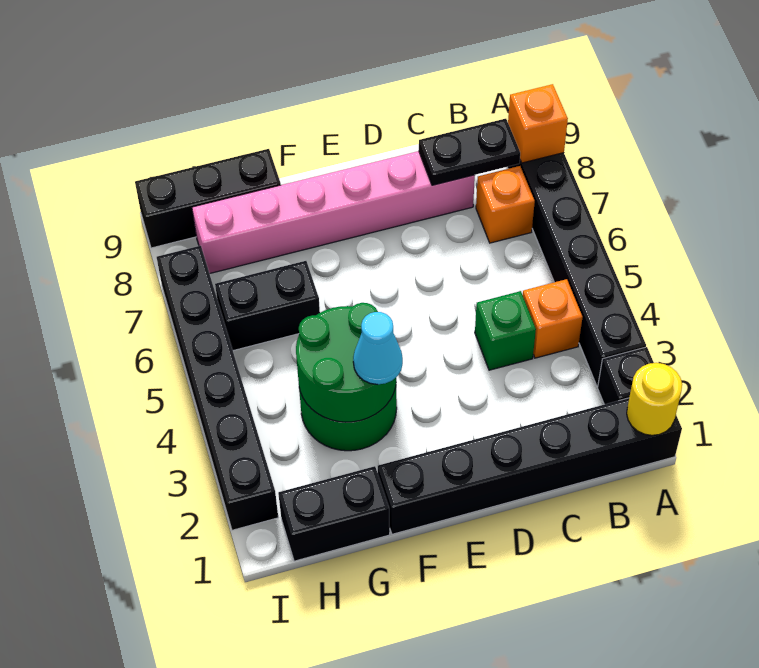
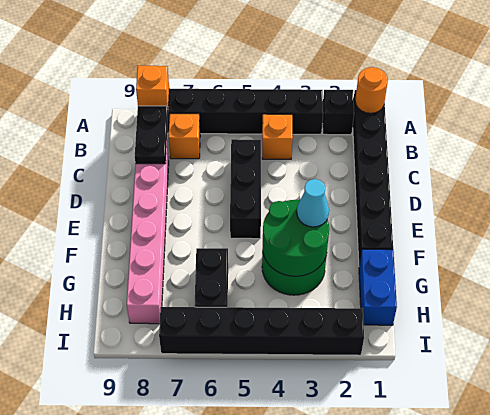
yellow round brick A1 level 2 -> orange round brick A1 level 2
green brick C4 level 1 -> none
black brick G1:H1 level 1 -> blue brick G1:H1 level 1
black brick G9:I9 level 1 -> black brick C5:E5 level 1

